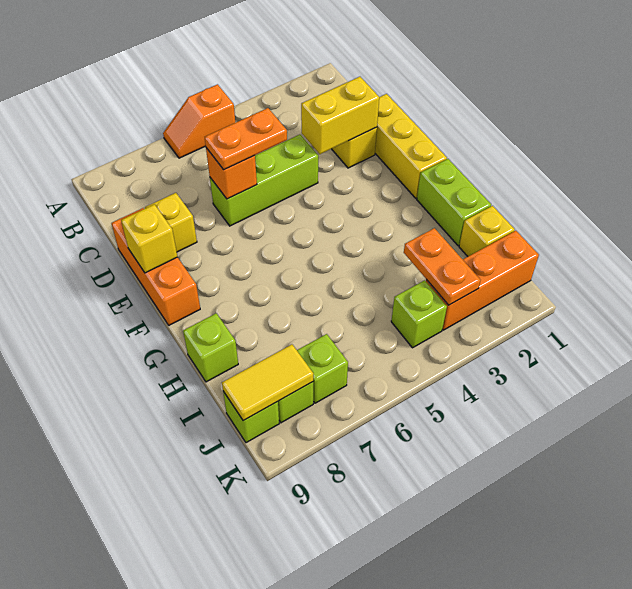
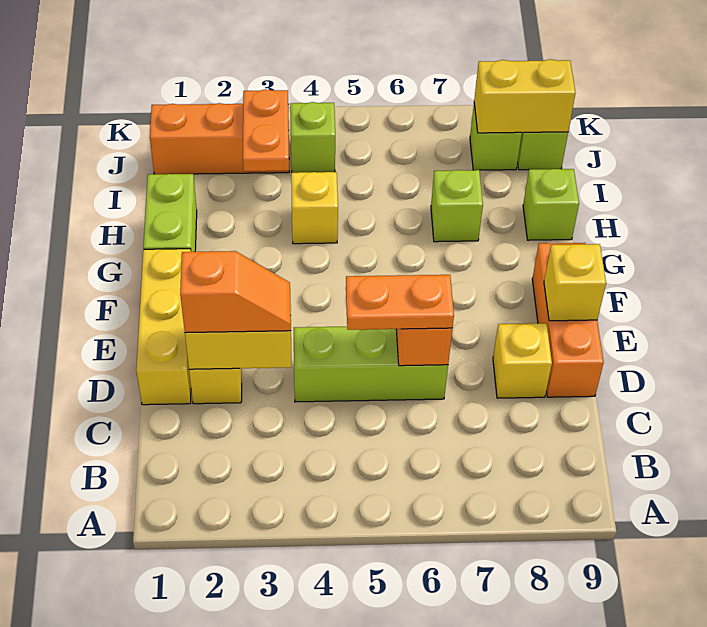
orange slope A5:A6 level 1 top 5 -> orange slope D2:D3 level 3 top 2
yellow brick I1 level 1 -> yellow brick H4 level 1
lime brick J7 level 1 -> lime brick H7 level 1
yellow tile J8:J9 level 2 -> yellow brick J8:J9 level 2

